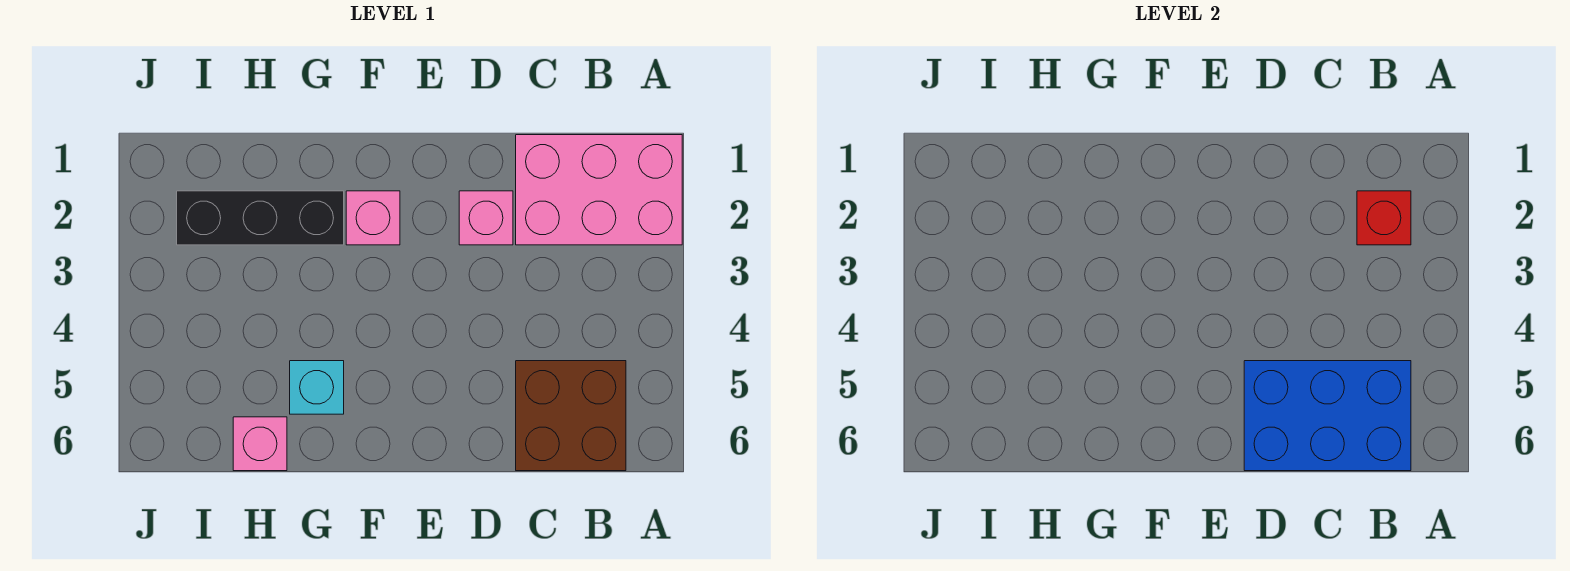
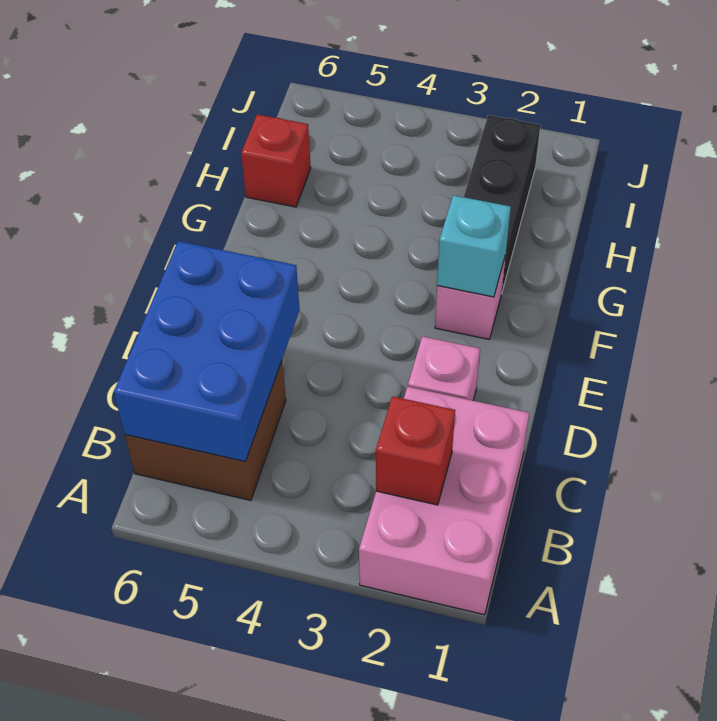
cyan brick G5 level 1 -> cyan brick F2 level 2
pink brick H6 level 1 -> red brick H6 level 1

